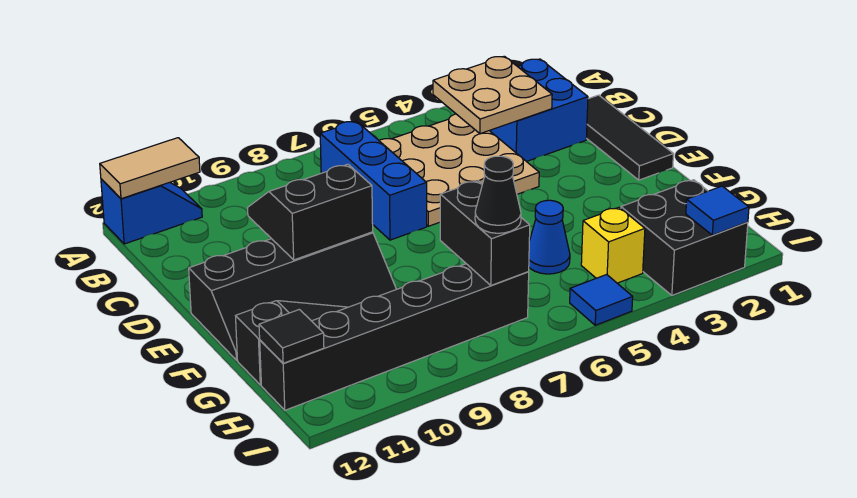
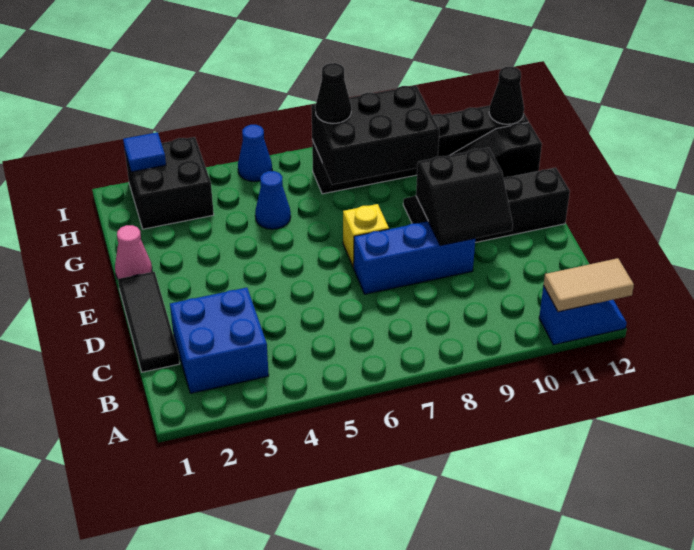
blue slope A11:A12 level 1 top 12 -> blue slope A11:A12 level 1 top 11
tan plate B3:C4 level 2 -> none
tan plate B4:D6 level 1 -> none
blue brick B7:D7 level 1 -> blue brick D7:D9 level 1
none -> pink cone F1 level 1
black brick G7:H7 level 2 -> black brick G7:H9 level 2
yellow brick H4 level 1 -> yellow brick E7 level 1
black tile H12 level 2 -> black cone H12 level 2
blue tile I5 level 1 -> blue cone I5 level 1

